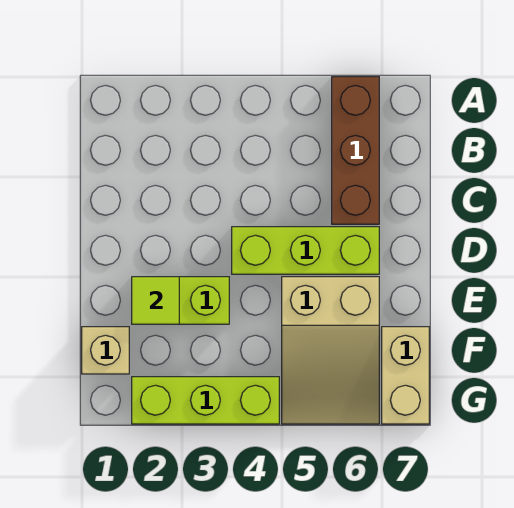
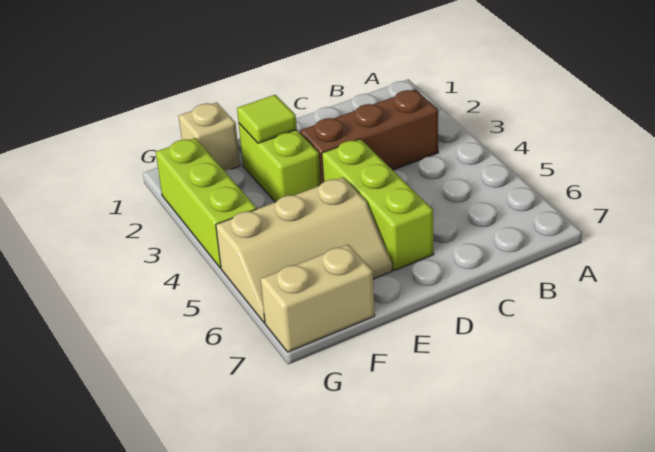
brown brick A6:C6 level 1 -> brown brick B3:D3 level 1
tan slope E5:G6 level 1 top E -> tan slope E5:G6 level 1 top 5

